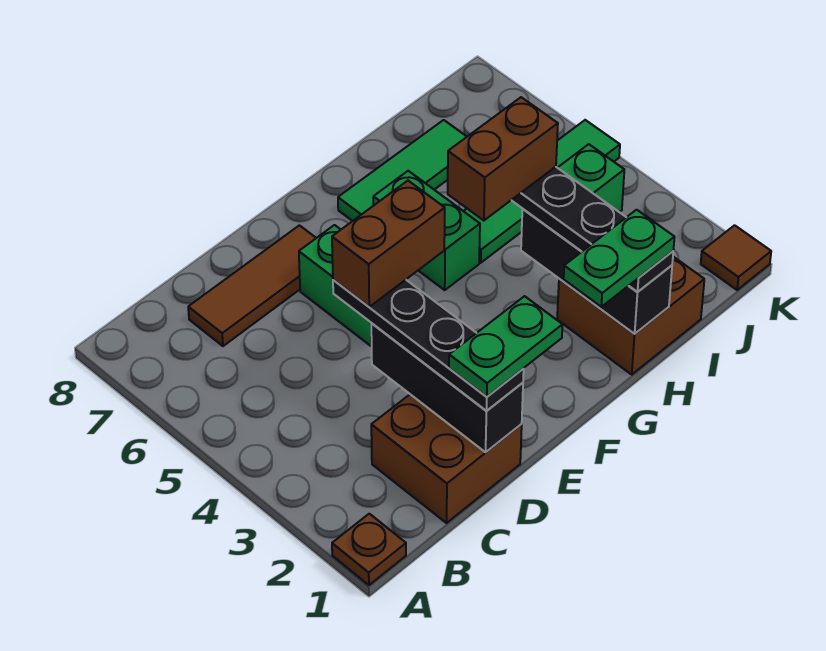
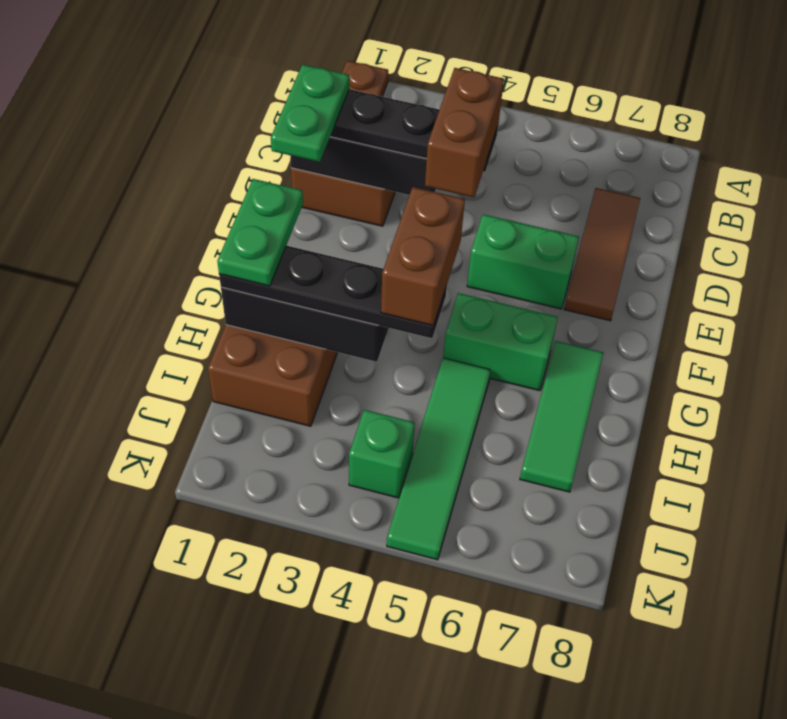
brown tile K1 level 1 -> none

